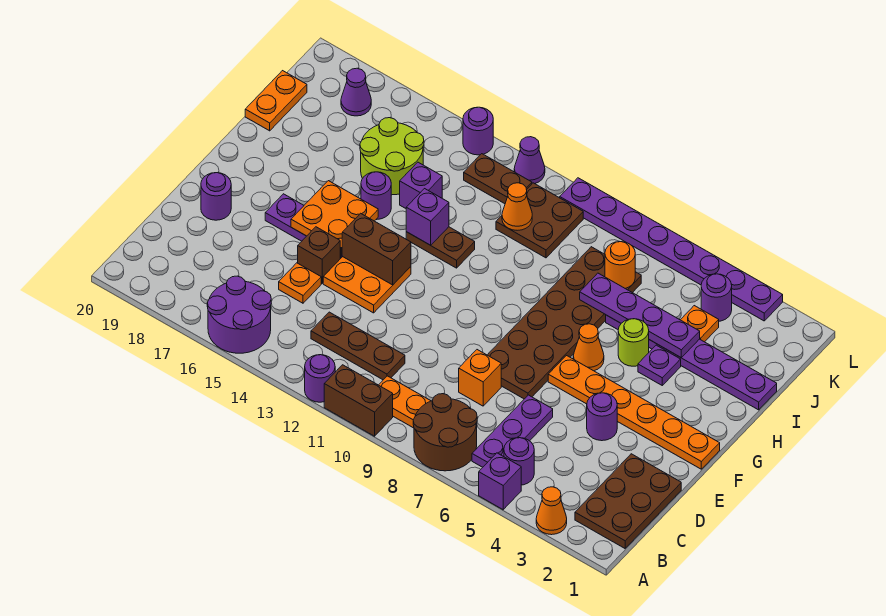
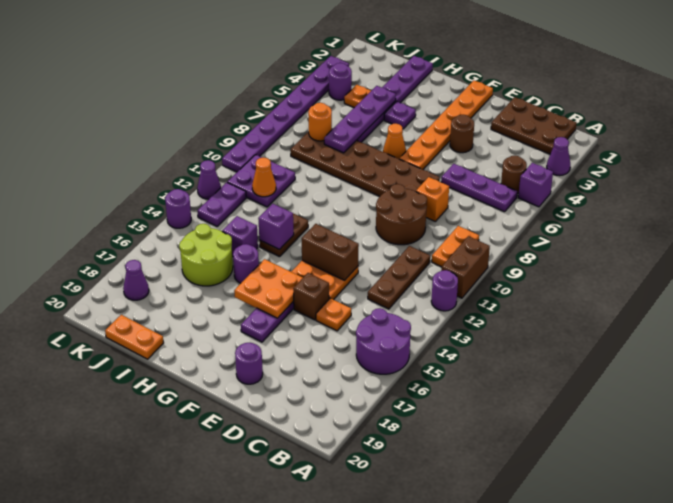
orange cone A3 level 1 -> purple cone A3 level 1
brown round brick A7:B8 level 1 -> brown round brick D9:E10 level 1
purple round brick B5 level 1 -> brown round brick B5 level 1
purple round brick E4 level 1 -> brown round brick E4 level 1
brown brick F13:F14 level 2 -> brown brick E13:F13 level 2
lime round brick H5 level 1 -> none
brown plate J10:K11 level 1 -> purple plate J10:K11 level 1
brown plate K12:K13 level 1 -> purple plate K12:K13 level 1

